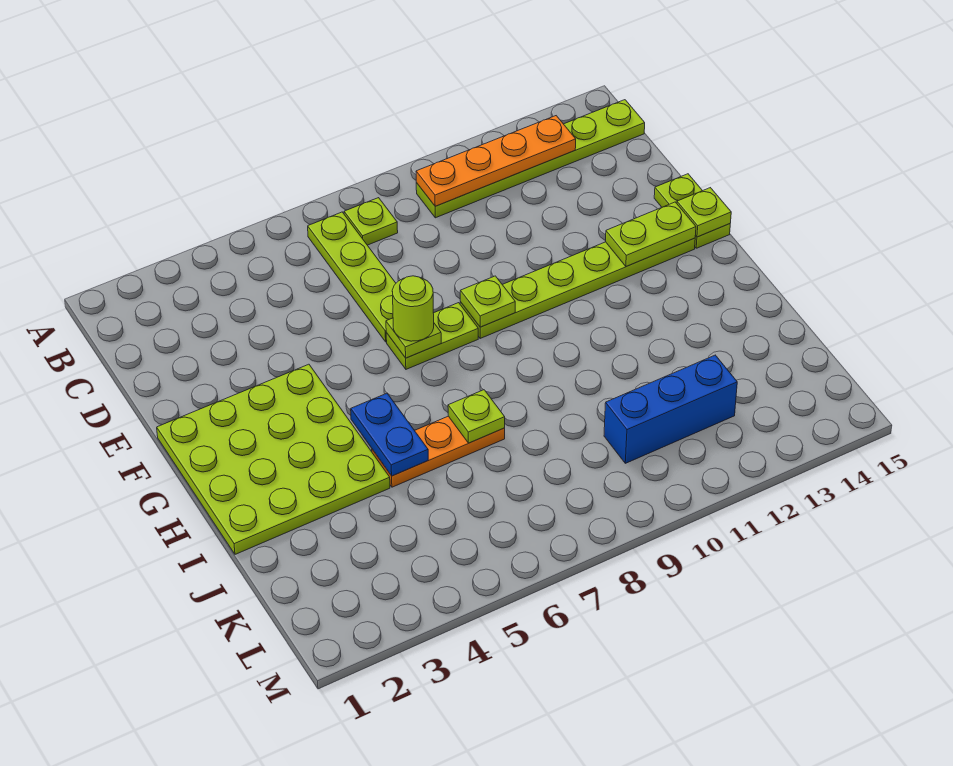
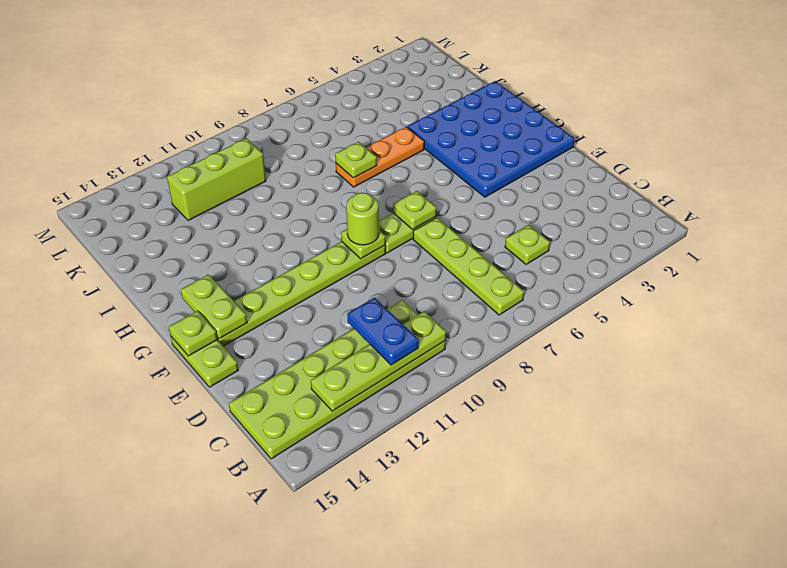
lime plate B8 level 1 -> lime plate C5 level 1
lime plate B10:B15 level 1 -> lime plate B10:C15 level 1
orange plate B10:B13 level 2 -> lime plate B10:B13 level 2
lime plate F1:I4 level 1 -> blue plate F1:I4 level 1
lime round brick F7 level 3 -> lime round brick F9 level 3
lime plate F13:F14 level 2 -> lime plate F14:G14 level 2
blue plate H5:I5 level 2 -> blue plate B11:C11 level 3
blue brick K10:K12 level 1 -> lime brick K10:K12 level 1

